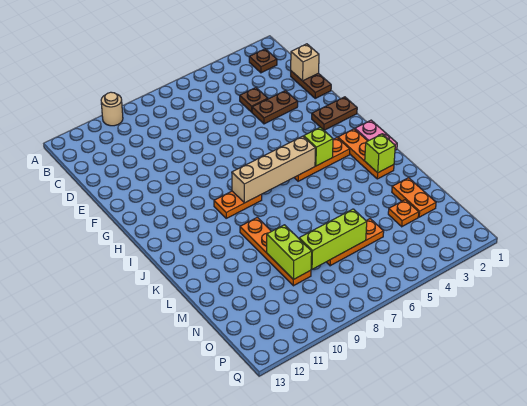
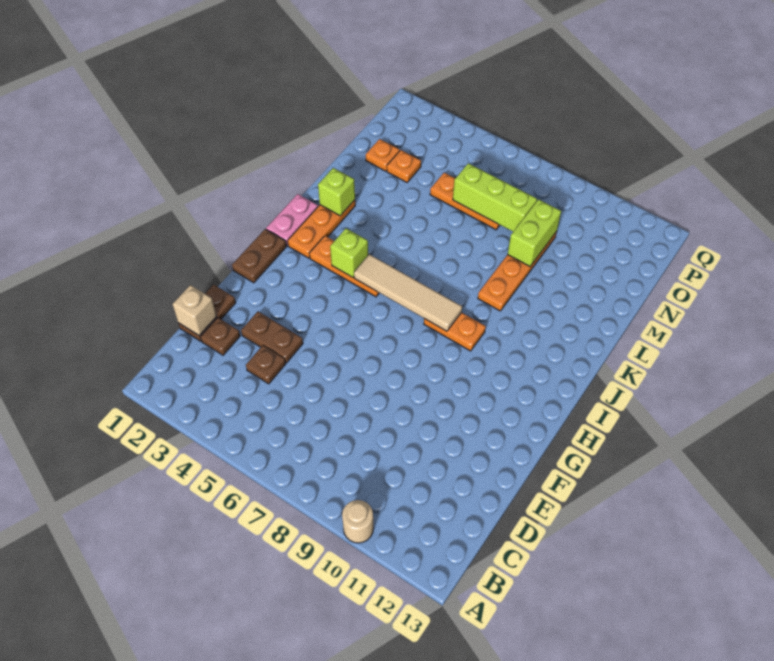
brown plate B2 level 1 -> brown plate D2 level 1
brown plate G1:G2 level 1 -> brown plate G1:H1 level 1
tan brick I5:I8 level 2 -> tan tile I5:I8 level 2
orange plate M2:N2 level 1 -> orange plate N2 level 1

